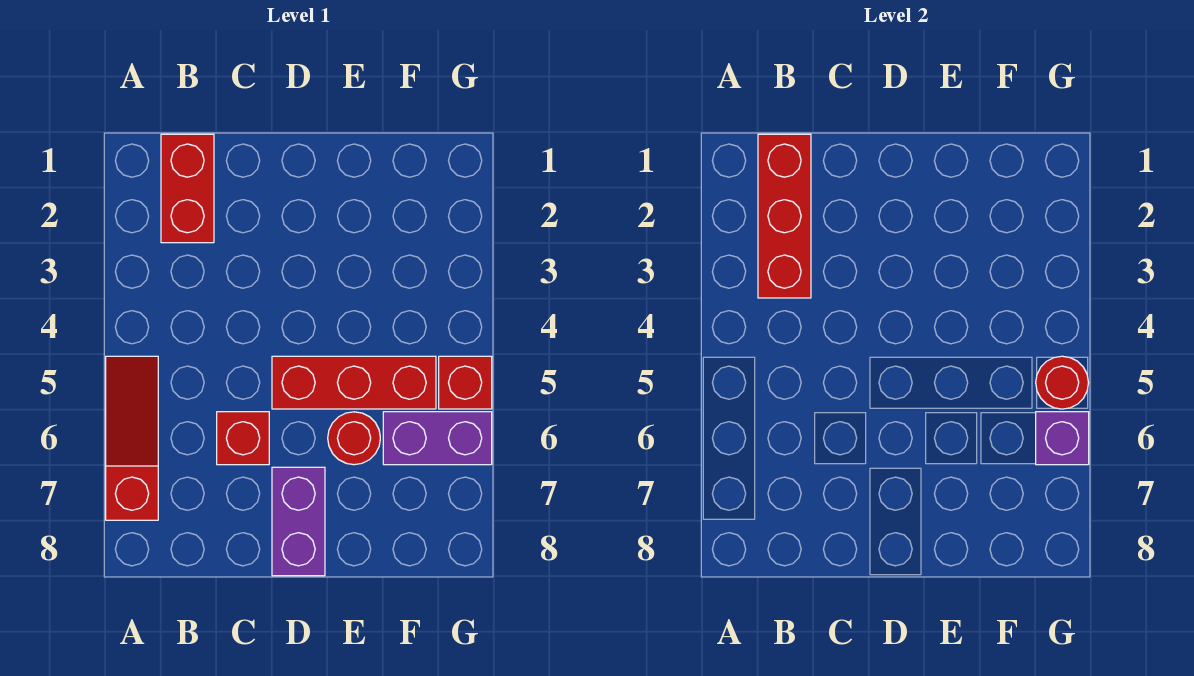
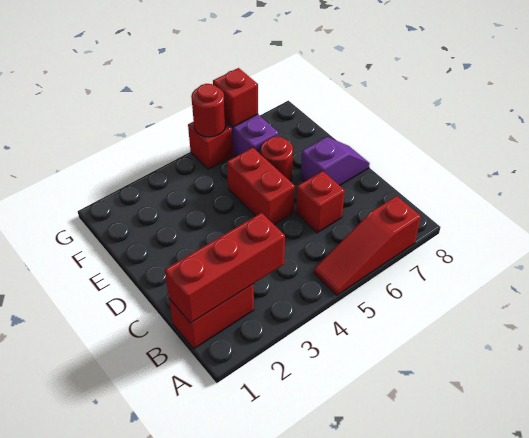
red brick D5:F5 level 1 -> red brick D5:E5 level 1
purple brick D7:D8 level 1 -> purple slope D7:D8 level 1 top 7
purple brick G6 level 2 -> red brick G6 level 2

